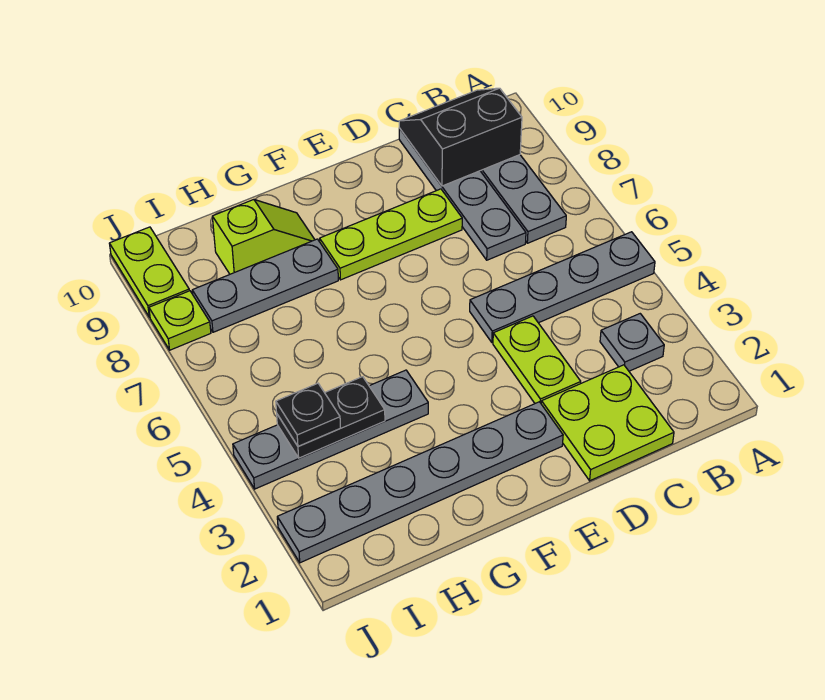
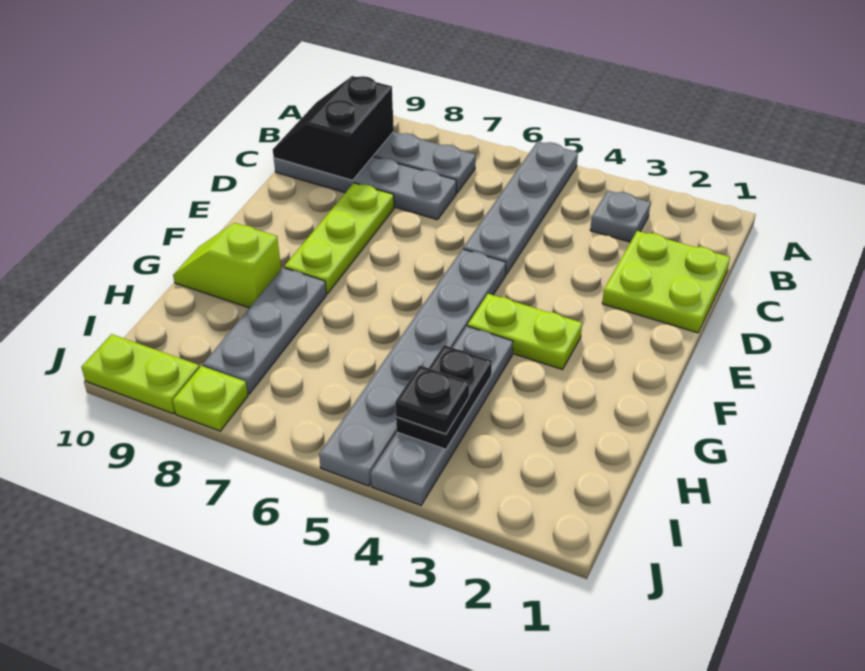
lime plate D3:D4 level 1 -> lime plate F3:F4 level 1
grey plate E2:J2 level 1 -> grey plate E5:J5 level 1
lime slope G9:H9 level 1 top H -> lime slope G9:G10 level 1 top 9

